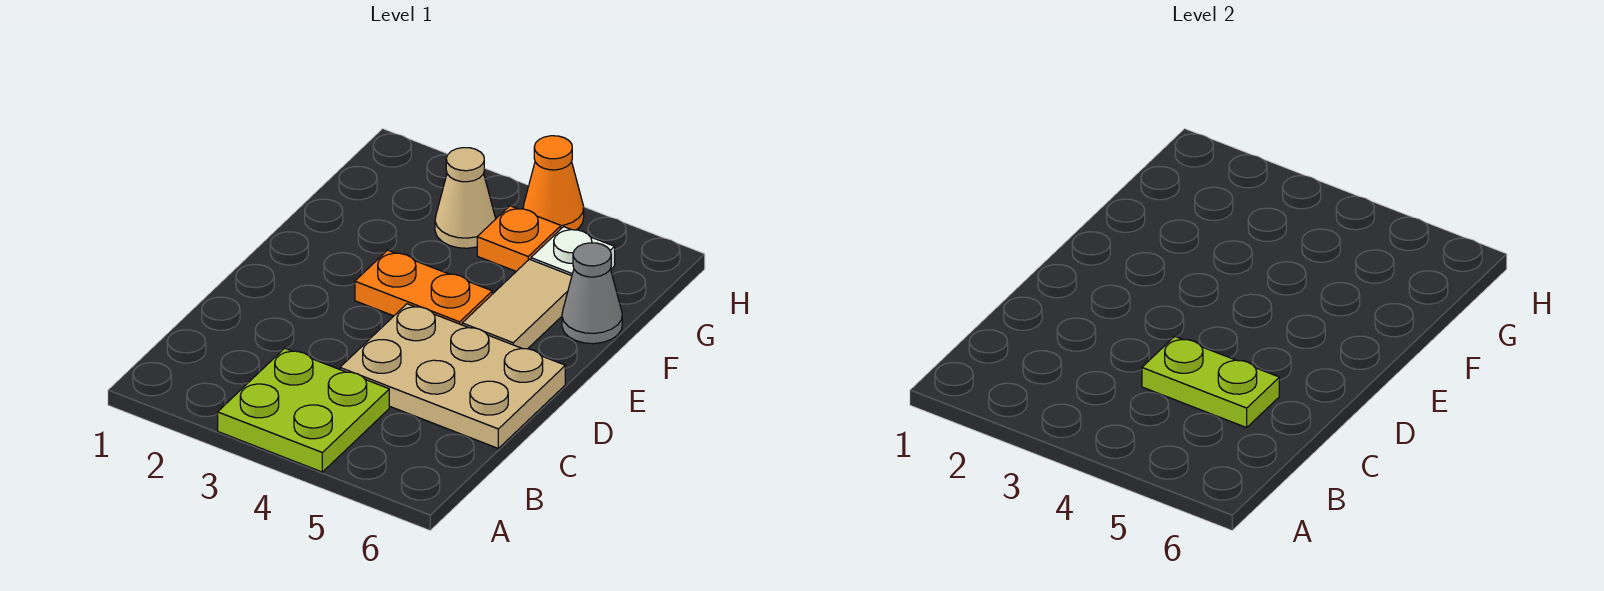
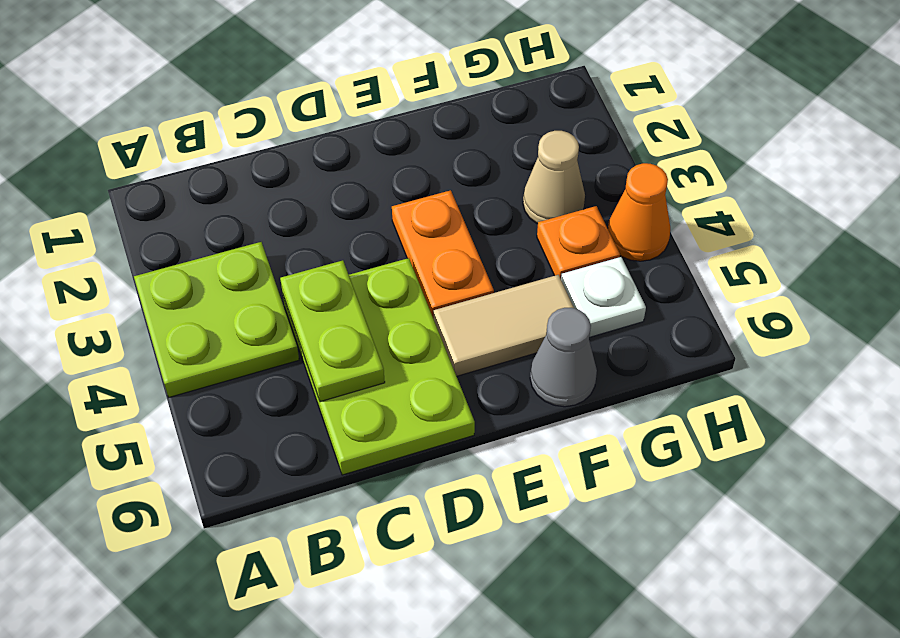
tan plate C4:D6 level 1 -> lime plate C4:D6 level 1

